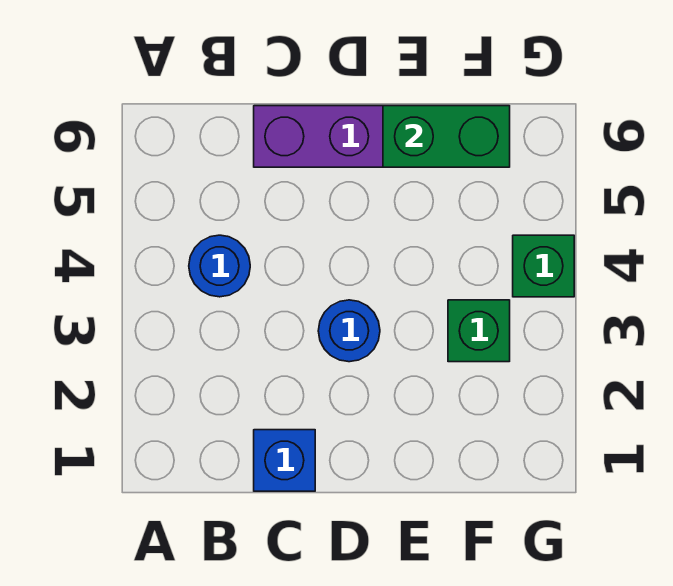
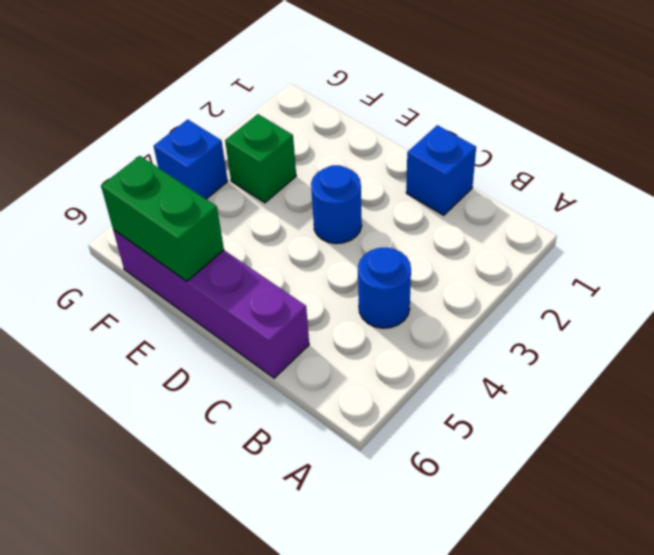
green brick G4 level 1 -> blue brick G4 level 1

